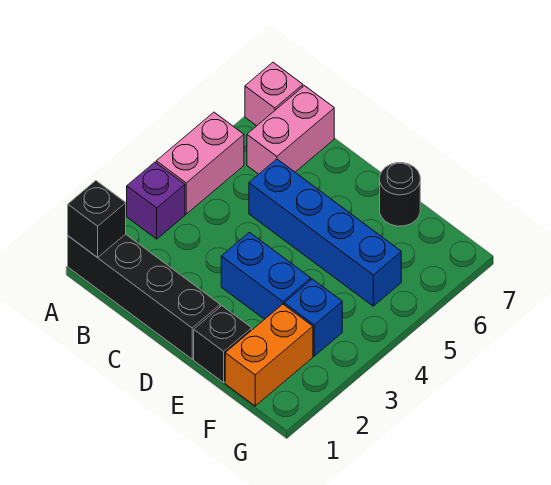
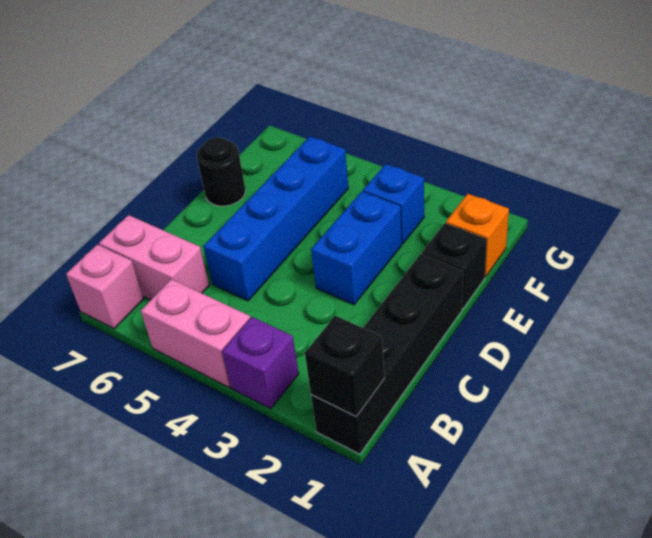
orange brick F1:F2 level 1 -> orange brick F1 level 1

